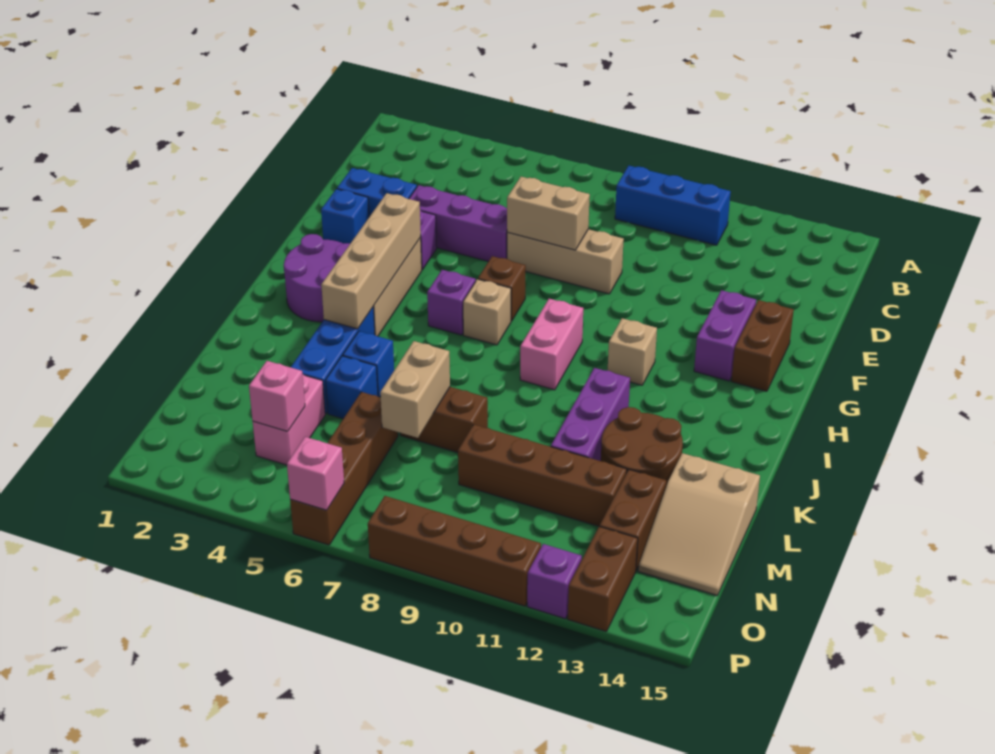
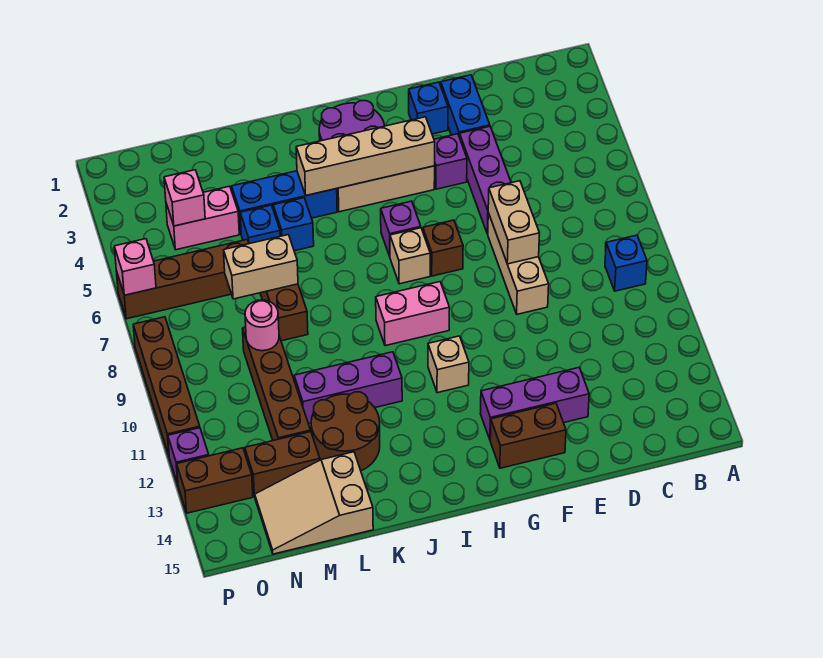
blue brick B9:B11 level 1 -> blue brick B9 level 1
purple brick F13:G13 level 1 -> purple brick E13:G13 level 1
none -> pink round brick M9 level 2

